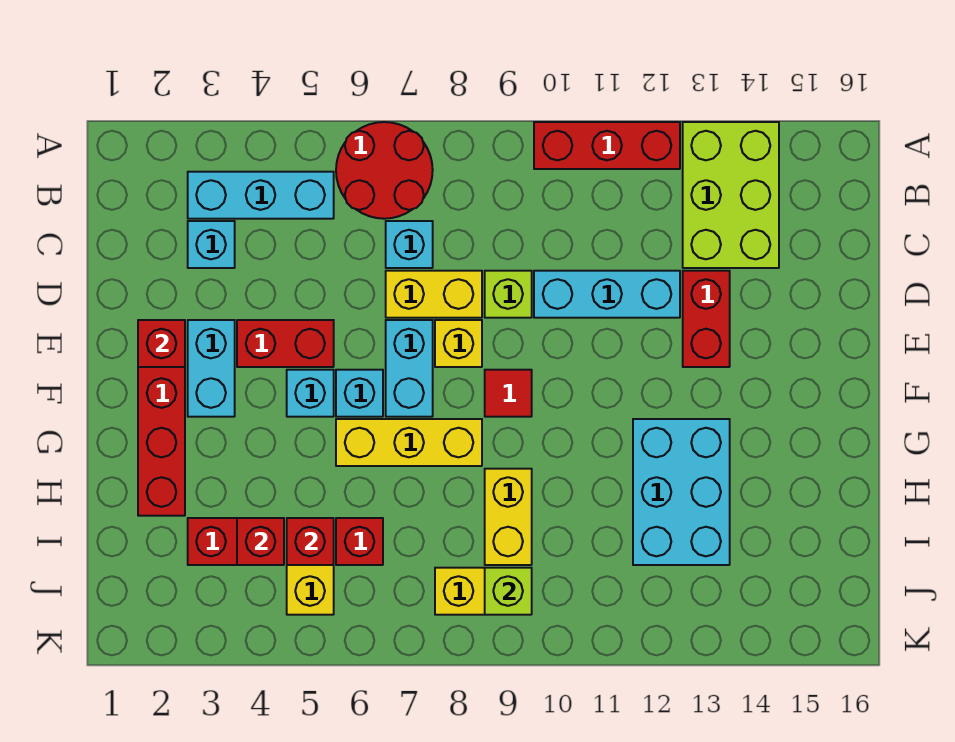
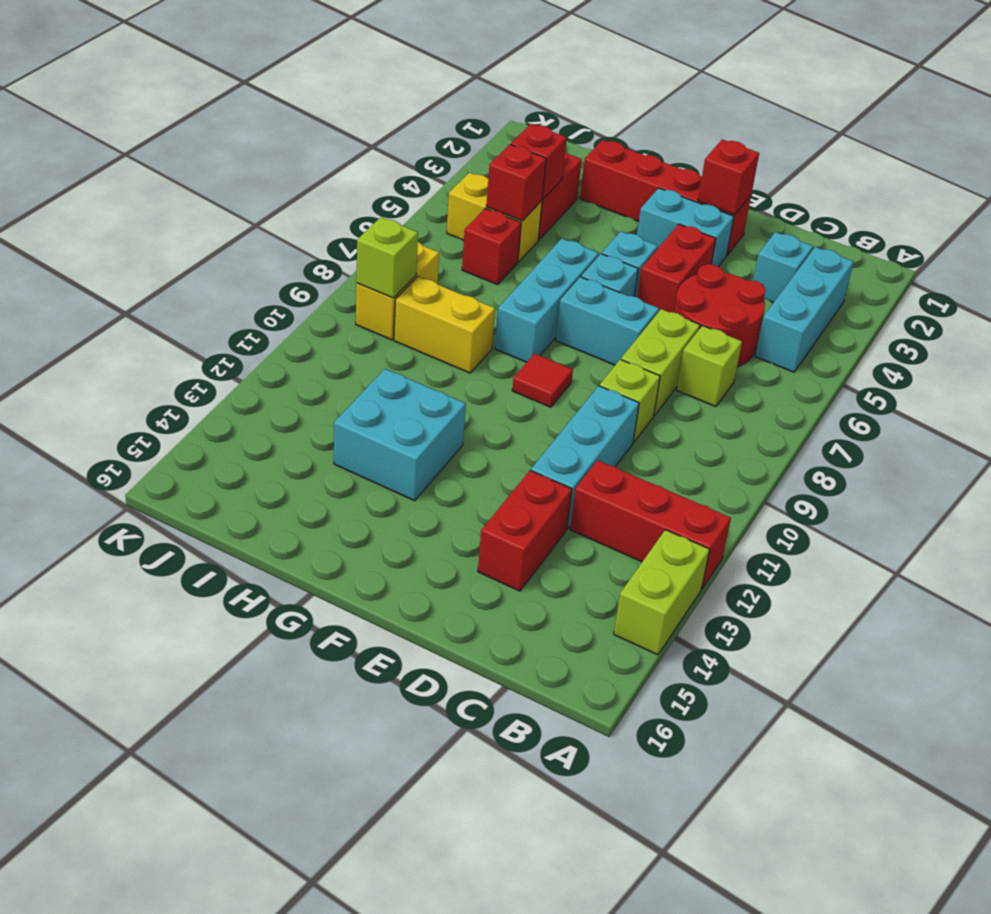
red round brick A6:B7 level 1 -> red round brick C5:D6 level 1
red brick A10:A12 level 1 -> red brick A12:C12 level 1
lime brick A13:C14 level 1 -> lime brick A13:A14 level 1
cyan brick C7 level 1 -> lime brick C7 level 1
yellow brick D7:D8 level 1 -> lime brick D7:D8 level 1
red brick D13:E13 level 1 -> red brick D13:D14 level 1
yellow brick E8 level 1 -> none
yellow brick G6:G8 level 1 -> cyan brick G6:G8 level 1
cyan brick G12:I13 level 1 -> cyan brick G12:H13 level 1

